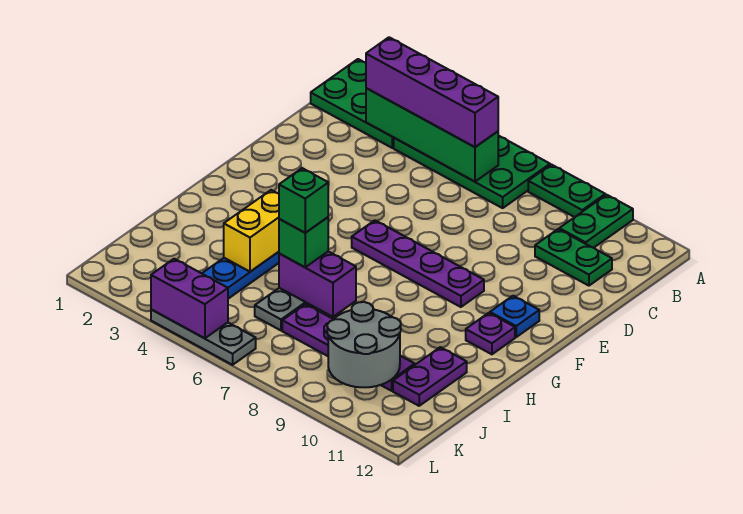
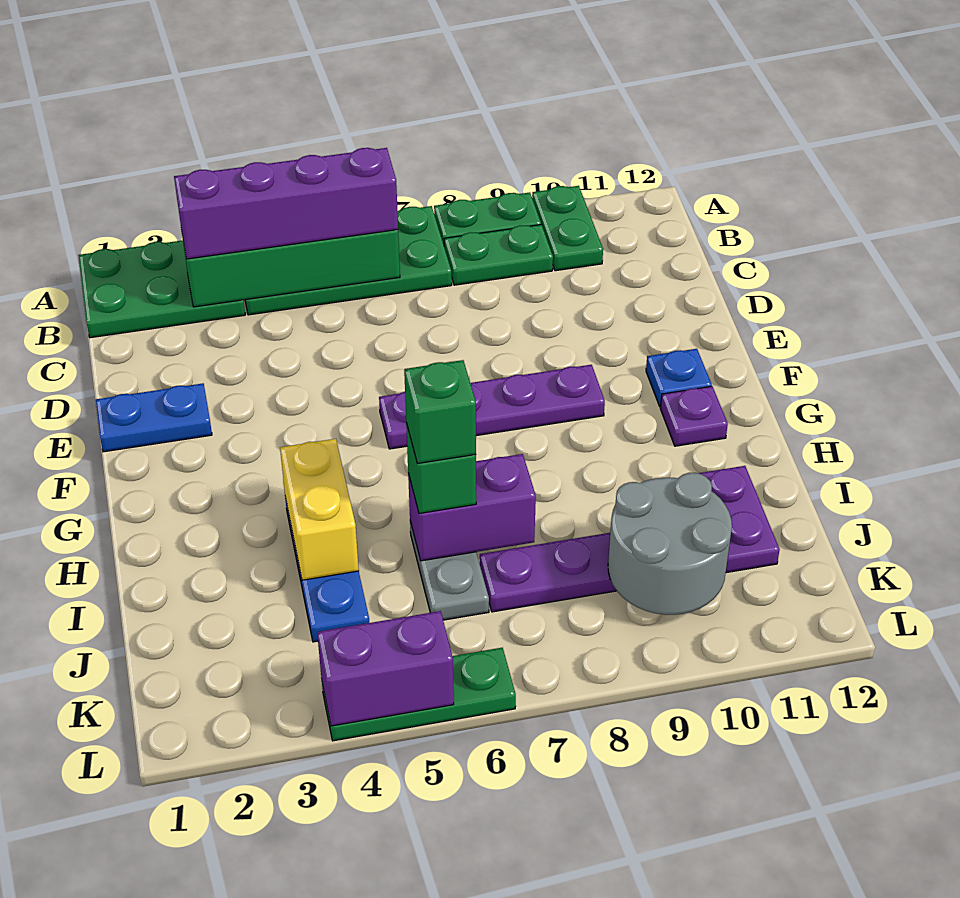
green plate C10:C11 level 1 -> green plate B8:B9 level 1
none -> blue plate E1:E2 level 1
grey plate L4:L6 level 1 -> green plate L4:L6 level 1

